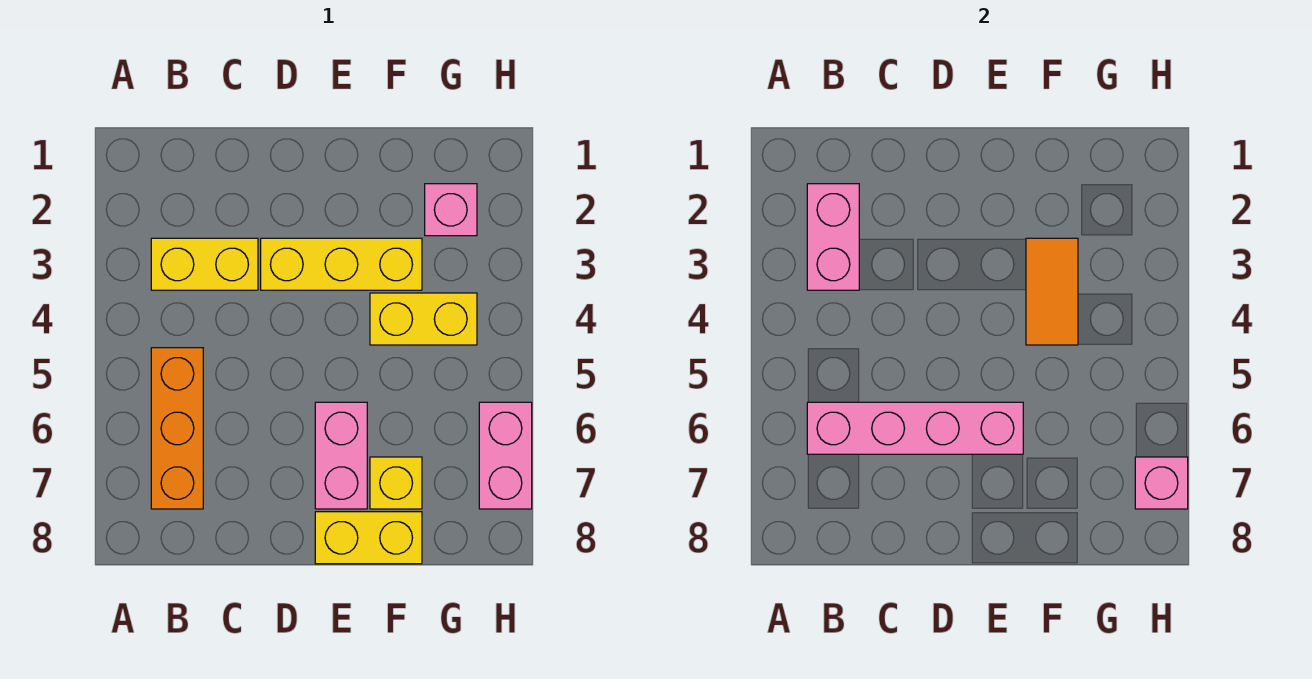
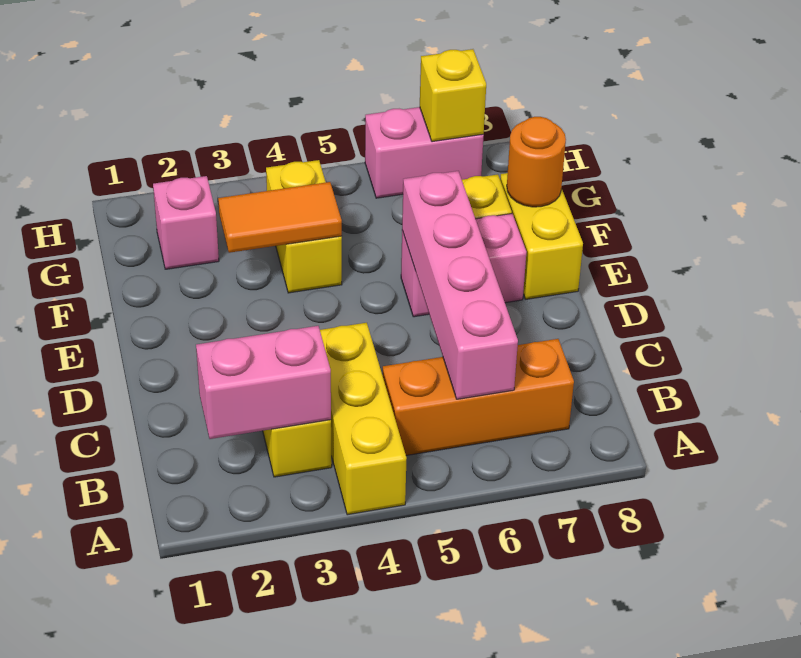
yellow brick D3:F3 level 1 -> yellow brick A4:C4 level 1
none -> orange round brick F8 level 2
pink brick H7 level 2 -> yellow brick H7 level 2

